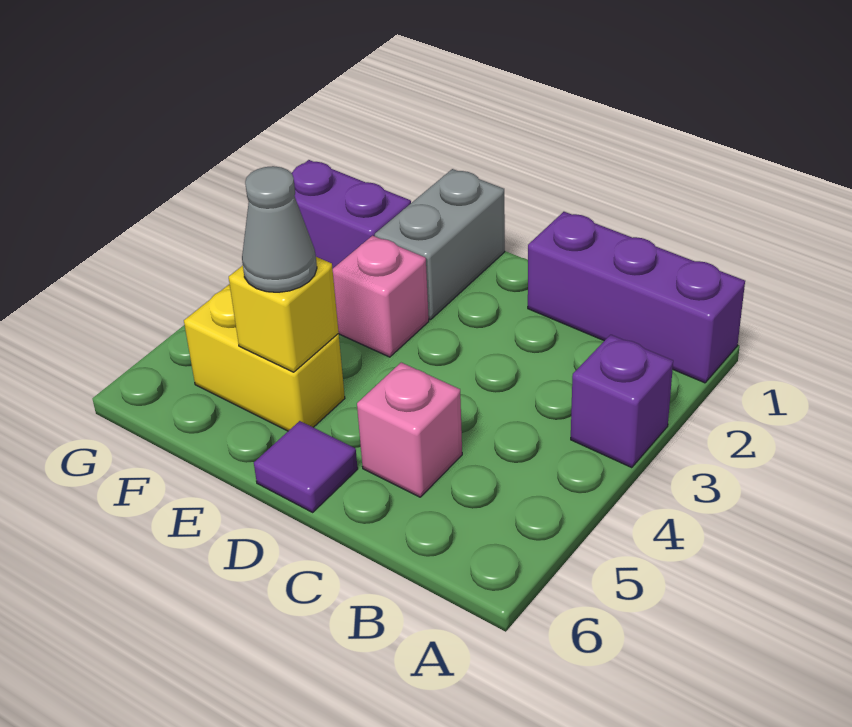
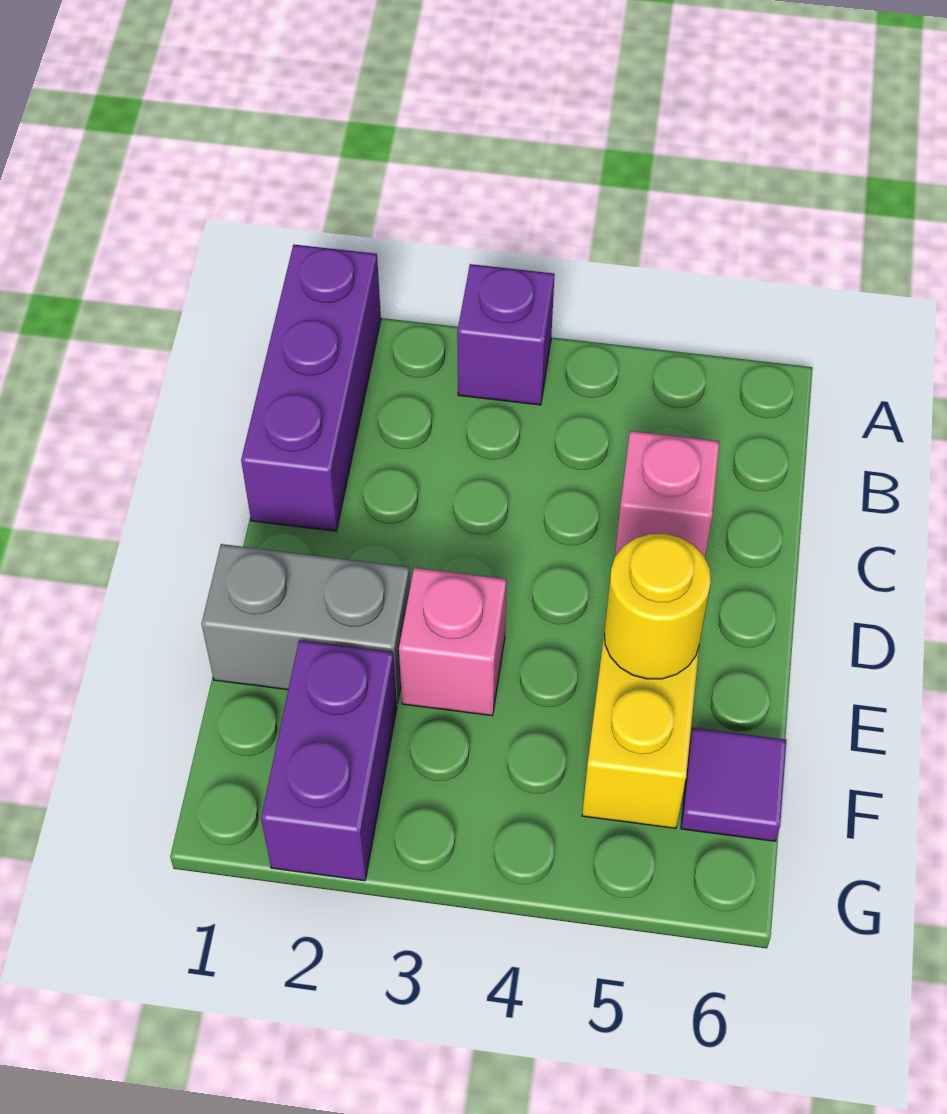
purple tile D6 level 1 -> purple tile F6 level 1
yellow brick E5 level 2 -> yellow round brick E5 level 2
grey cone E5 level 3 -> none

